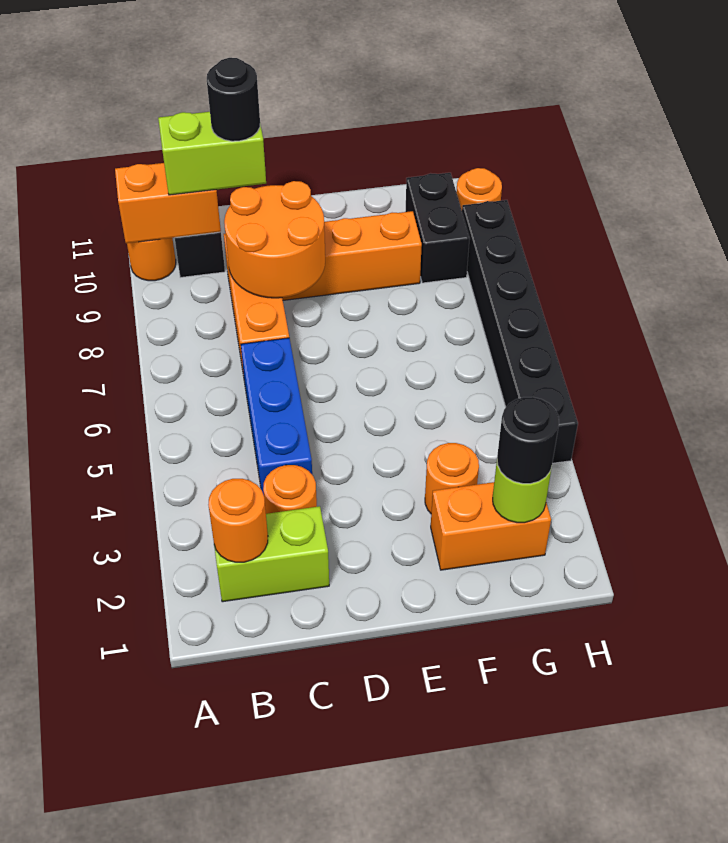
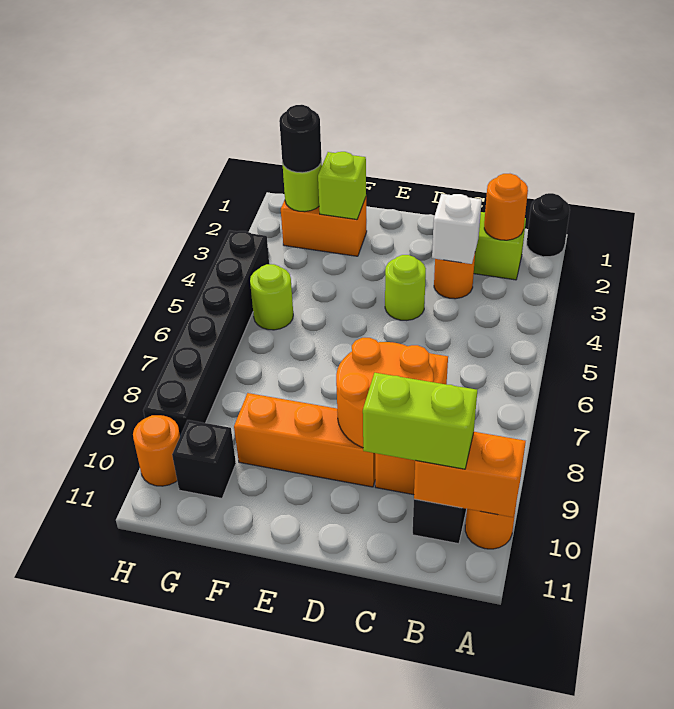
none -> white brick C3 level 2
blue brick C4:C6 level 1 -> none
black round brick C10 level 4 -> black round brick A1 level 1
none -> lime round brick D4 level 1
none -> lime brick F2 level 2
orange round brick F3 level 1 -> none
none -> lime round brick G5 level 1
black brick G9:G10 level 1 -> black brick G10 level 1

